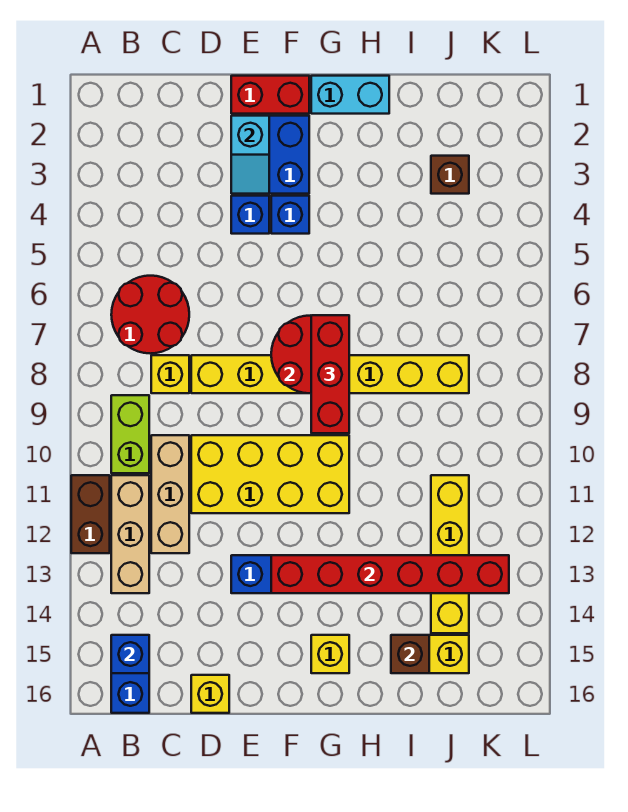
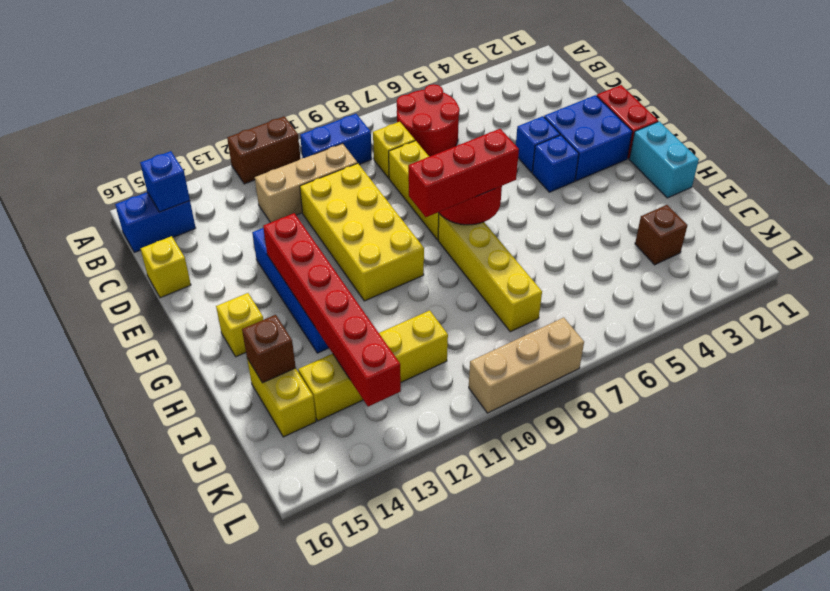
lime brick B9:B10 level 1 -> blue brick B9:B10 level 1
tan brick B11:B13 level 1 -> tan brick L8:L10 level 1
cyan slope E2:E3 level 2 top 2 -> none

